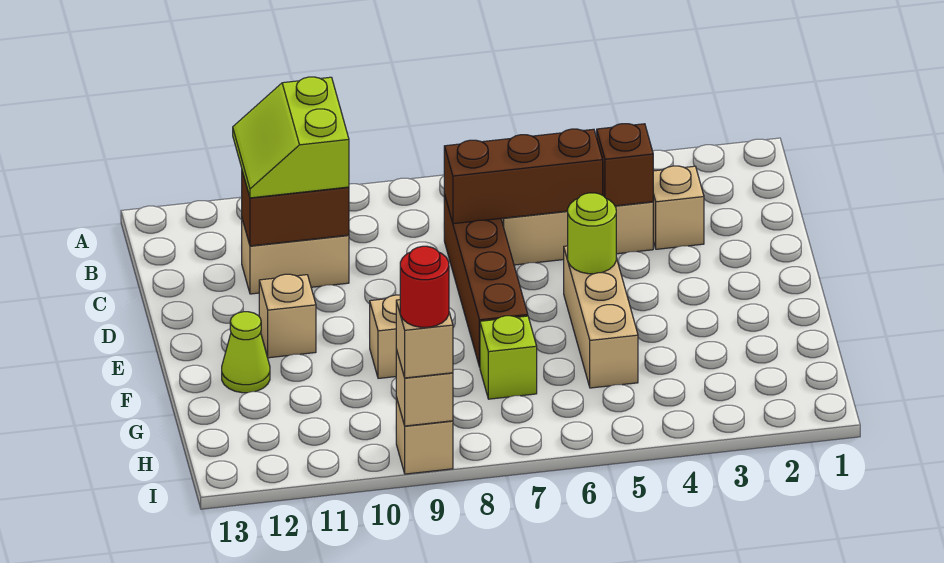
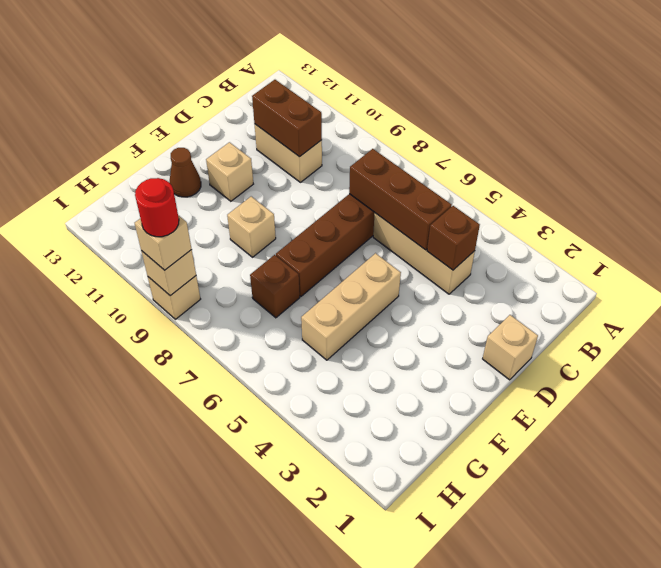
lime slope B10:C11 level 3 top 10 -> none
tan brick C3 level 1 -> tan brick D1 level 1
lime round brick E5 level 2 -> none
lime cone F12 level 1 -> brown cone F12 level 1
lime brick G7 level 1 -> brown brick G7 level 1

